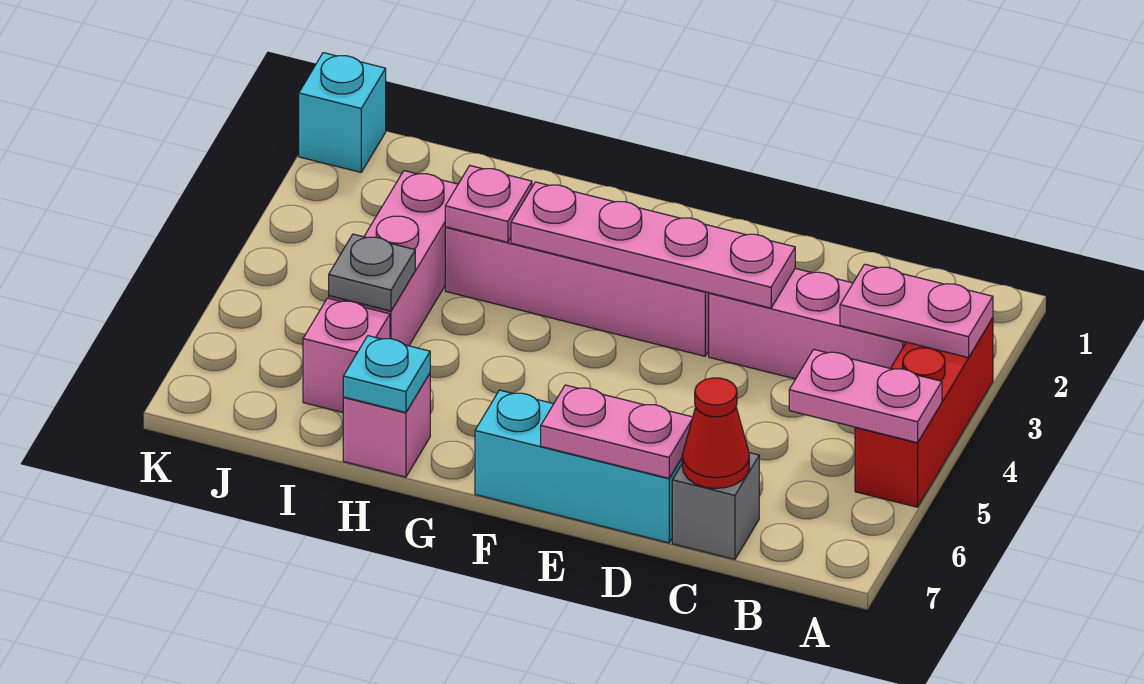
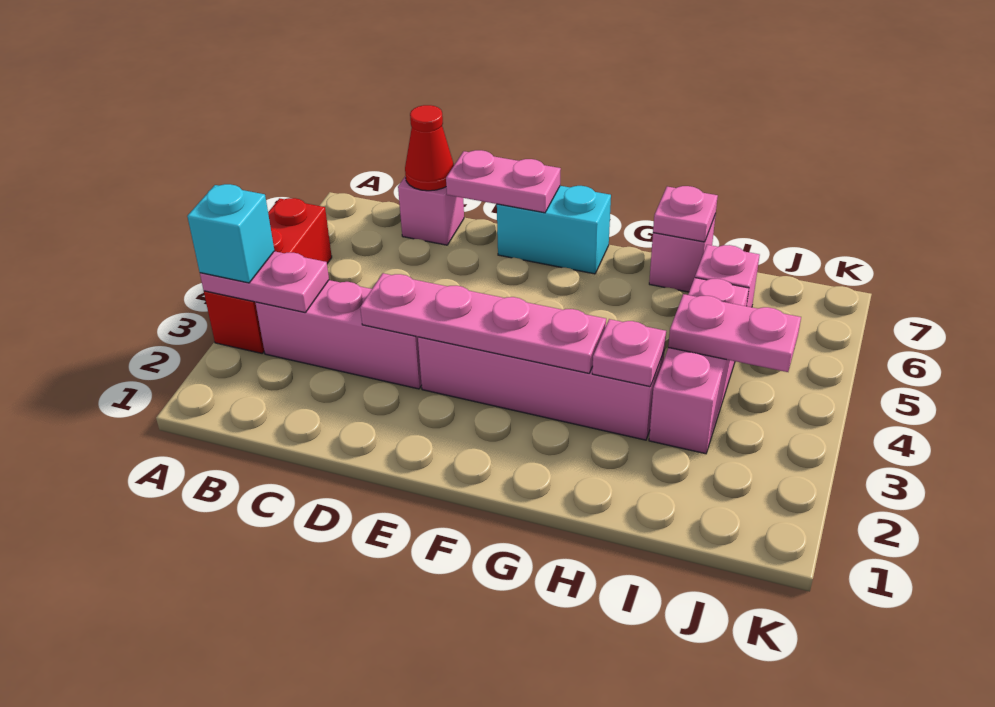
pink plate A5:B5 level 2 -> pink plate I4:J4 level 2
grey brick C7 level 1 -> pink brick C7 level 1
cyan brick D7:F7 level 1 -> cyan brick E7:F7 level 1
cyan plate H7 level 2 -> pink plate H7 level 2
grey plate I5 level 2 -> none
cyan brick K1 level 1 -> cyan brick A3 level 3

